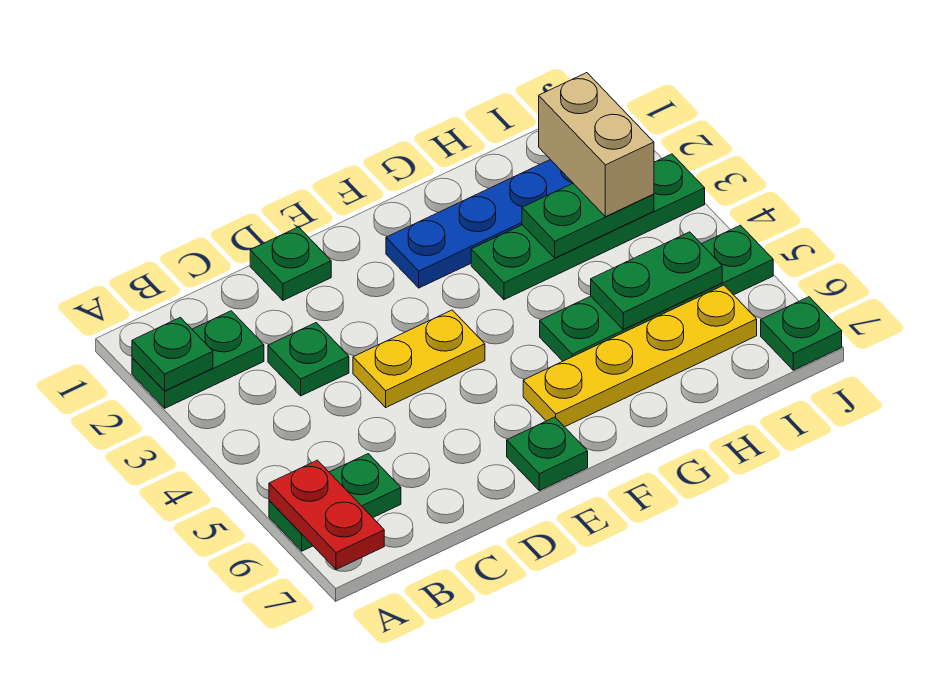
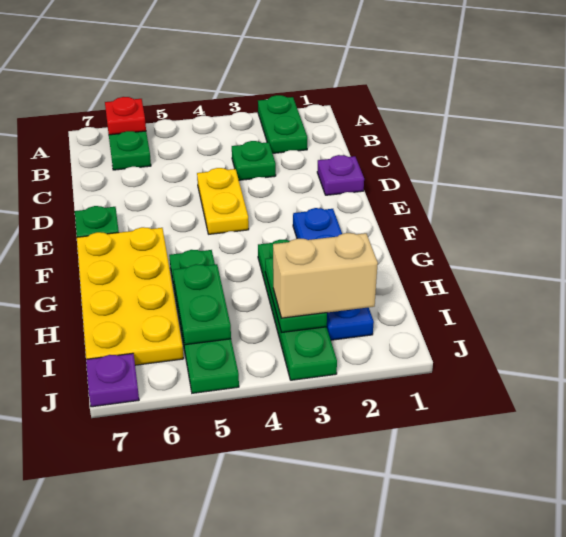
green plate A2 level 2 -> none
red plate A6:A7 level 2 -> red plate A6 level 2
green plate D1 level 1 -> purple plate D1 level 1
yellow plate F6:I6 level 1 -> yellow plate F6:I7 level 1
green plate J7 level 1 -> purple plate J7 level 1

